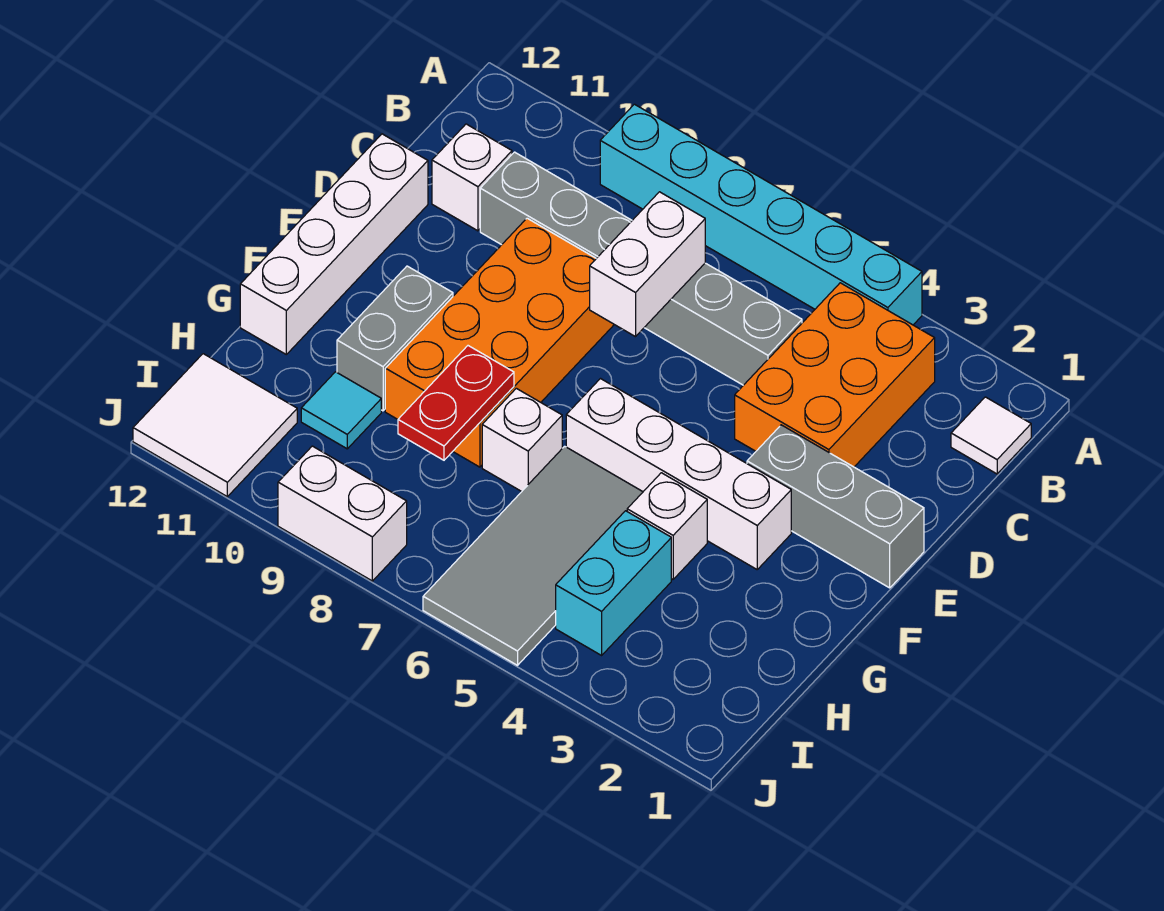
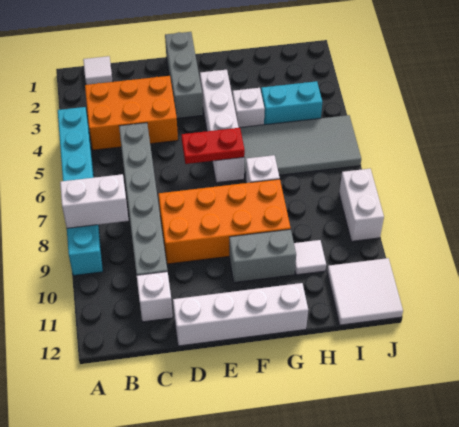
white brick C7:D7 level 2 -> white brick A8:B8 level 2
red plate G8:H8 level 2 -> red plate E6:F6 level 2
cyan tile H10 level 1 -> white tile H10 level 1

